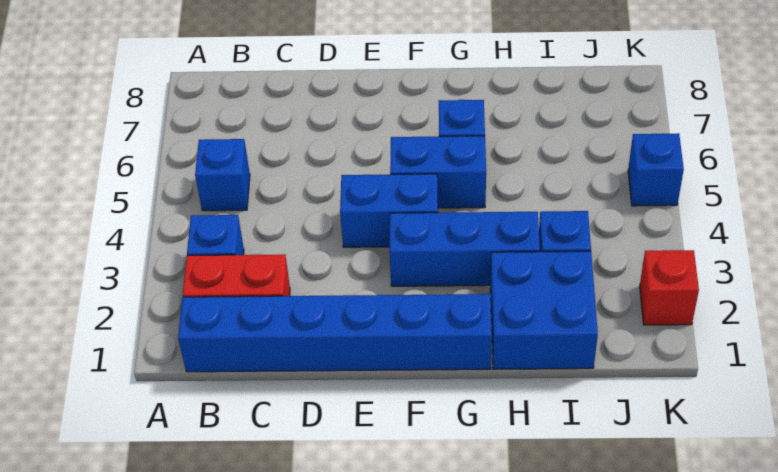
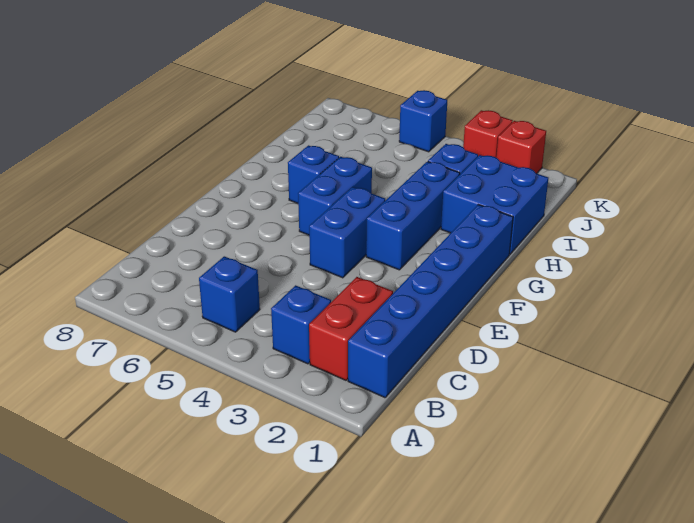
none -> red brick K3 level 1

